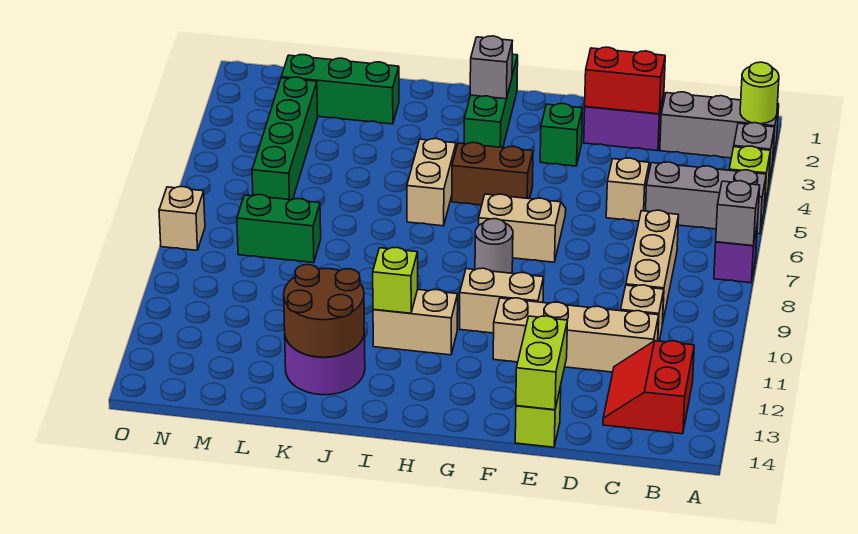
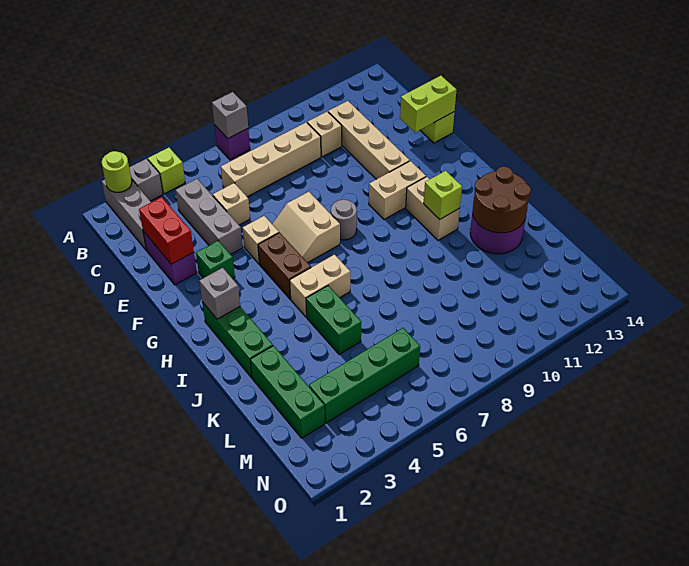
grey brick A5:C5 level 1 -> grey brick C4:E4 level 1
red slope B12:C13 level 1 top B -> none
tan brick C7:C9 level 1 -> tan brick C6:C9 level 1
tan brick F10:G10 level 1 -> tan brick G10:G11 level 1
green brick H1:H3 level 1 -> green brick H2:J2 level 1
green brick L8:M8 level 1 -> green brick J5:K5 level 1
tan brick O8 level 1 -> tan brick F5 level 1

